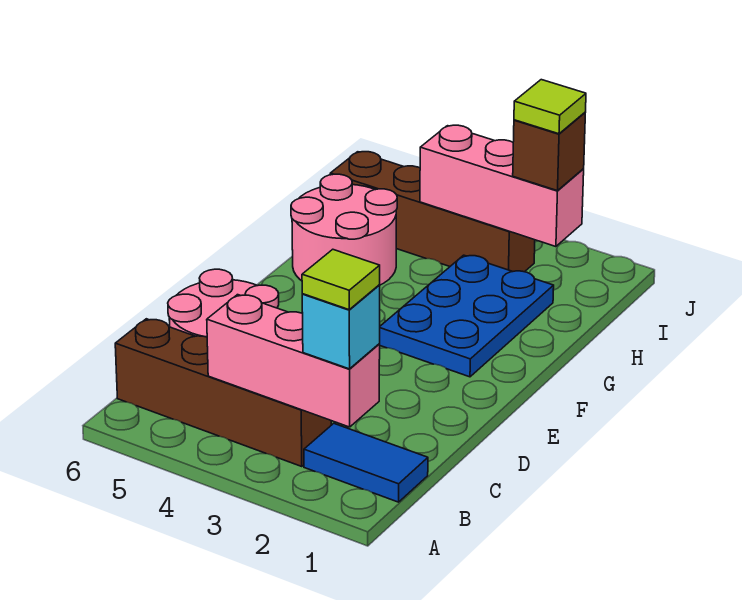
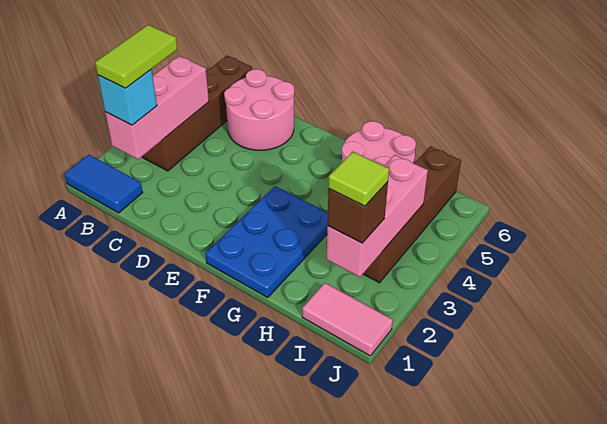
blue tile B1:B2 level 1 -> blue tile A1:B1 level 1
lime tile B2 level 4 -> lime tile B2:B3 level 4
blue plate F2:H3 level 1 -> blue plate F1:G3 level 1
none -> pink tile I1:J1 level 1

